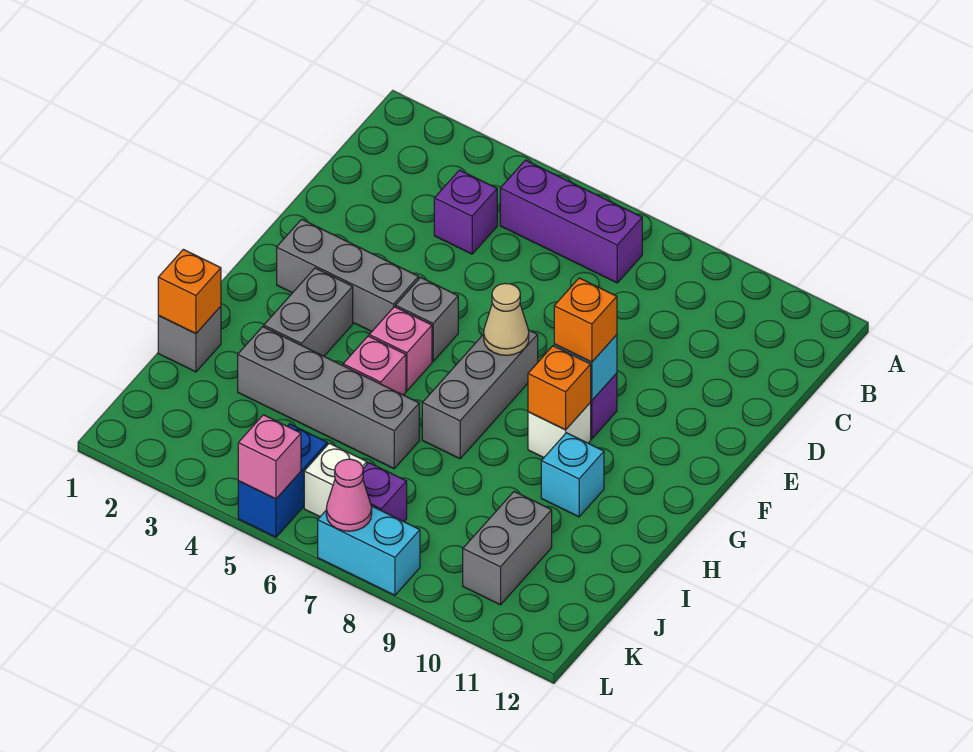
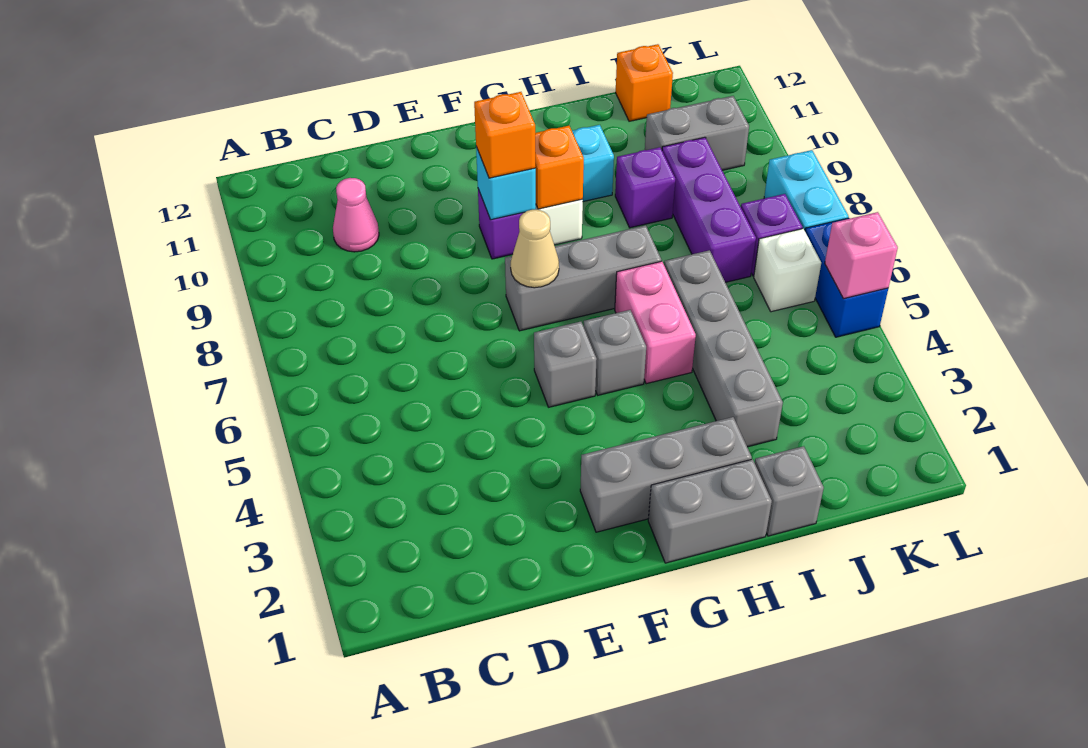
purple brick B5:B7 level 1 -> purple brick J7:J9 level 1
purple brick C4 level 1 -> purple brick I9 level 1
grey brick F2:F4 level 1 -> grey brick F2:H2 level 1
grey brick G3:H3 level 1 -> grey brick G1:H1 level 1
pink brick G5 level 1 -> grey brick G5 level 1
pink brick H5 level 1 -> pink brick H5:H6 level 1
orange brick I1 level 2 -> orange brick J12 level 1
blue brick K5:L5 level 1 -> blue brick L5:L6 level 1
pink cone L7 level 2 -> pink cone C10 level 1

